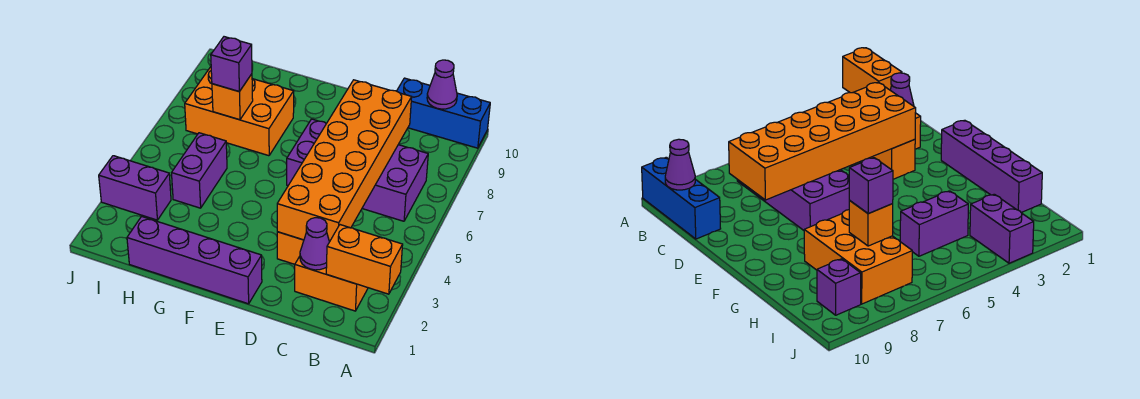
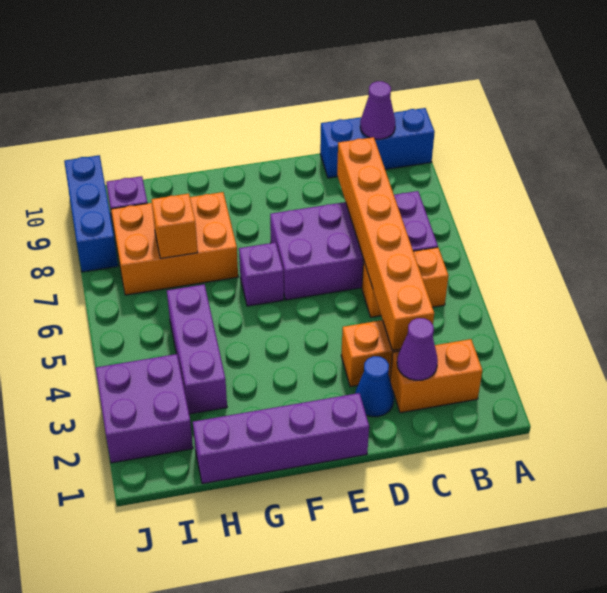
orange brick A2:B2 level 2 -> orange brick B5:C5 level 1
orange brick C3:D8 level 2 -> orange brick C3:C8 level 2
none -> blue cone D2 level 1
purple brick H4:H5 level 1 -> purple brick H3:H5 level 1
purple brick H7 level 3 -> purple brick F6 level 1
purple brick I3:J3 level 1 -> purple brick I2:J3 level 1
none -> blue brick J8:J10 level 1

